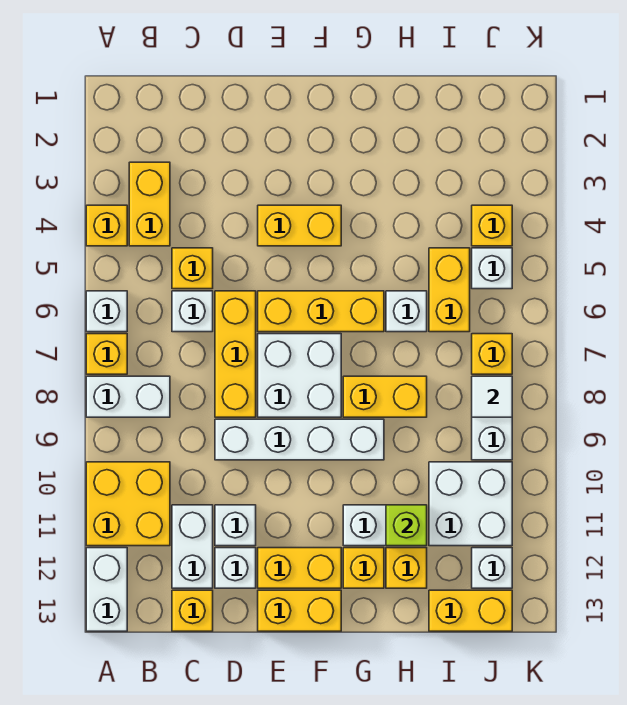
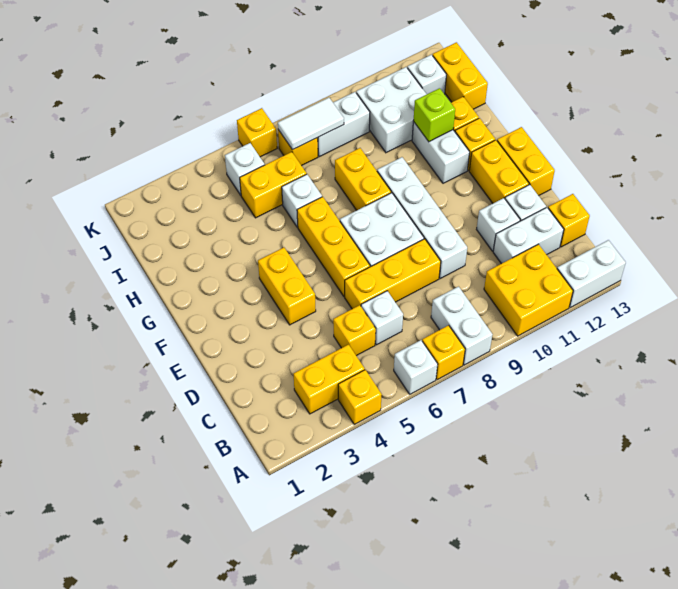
yellow brick J4 level 1 -> yellow brick K6 level 1
white tile J8 level 2 -> white tile J7:J8 level 2

